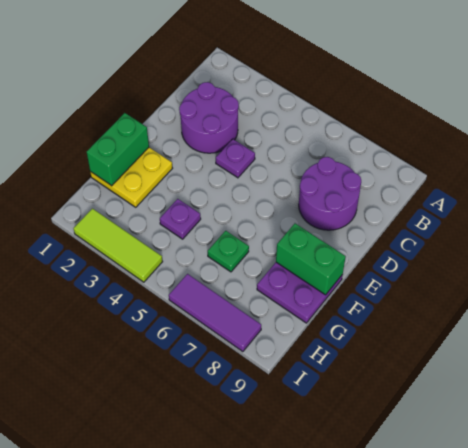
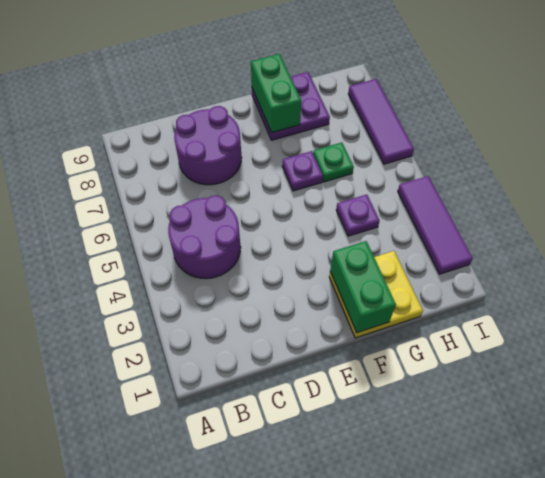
purple round brick C2:D3 level 1 -> purple round brick B4:C5 level 1
purple plate D4 level 1 -> purple plate F6 level 1
green brick F1:G1 level 2 -> green brick F1:F2 level 2
lime tile I2:I4 level 1 -> purple tile I2:I4 level 1

